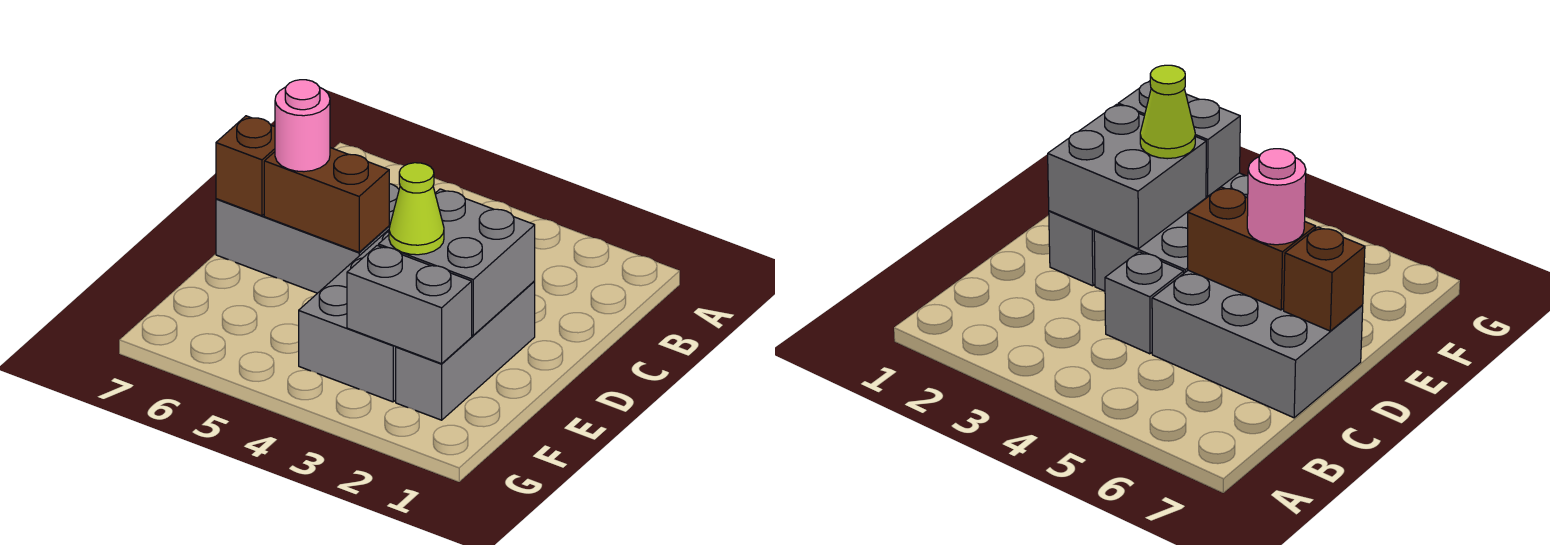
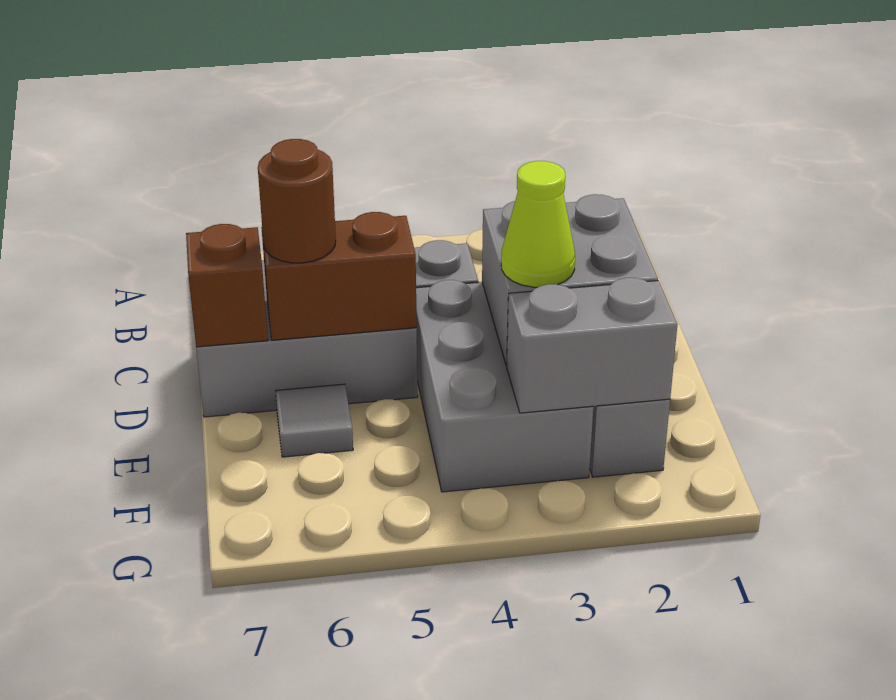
pink round brick D6 level 3 -> brown round brick D6 level 3
none -> grey tile E6 level 1

